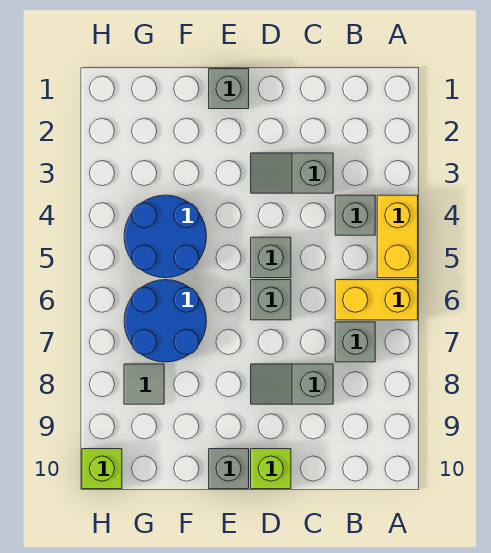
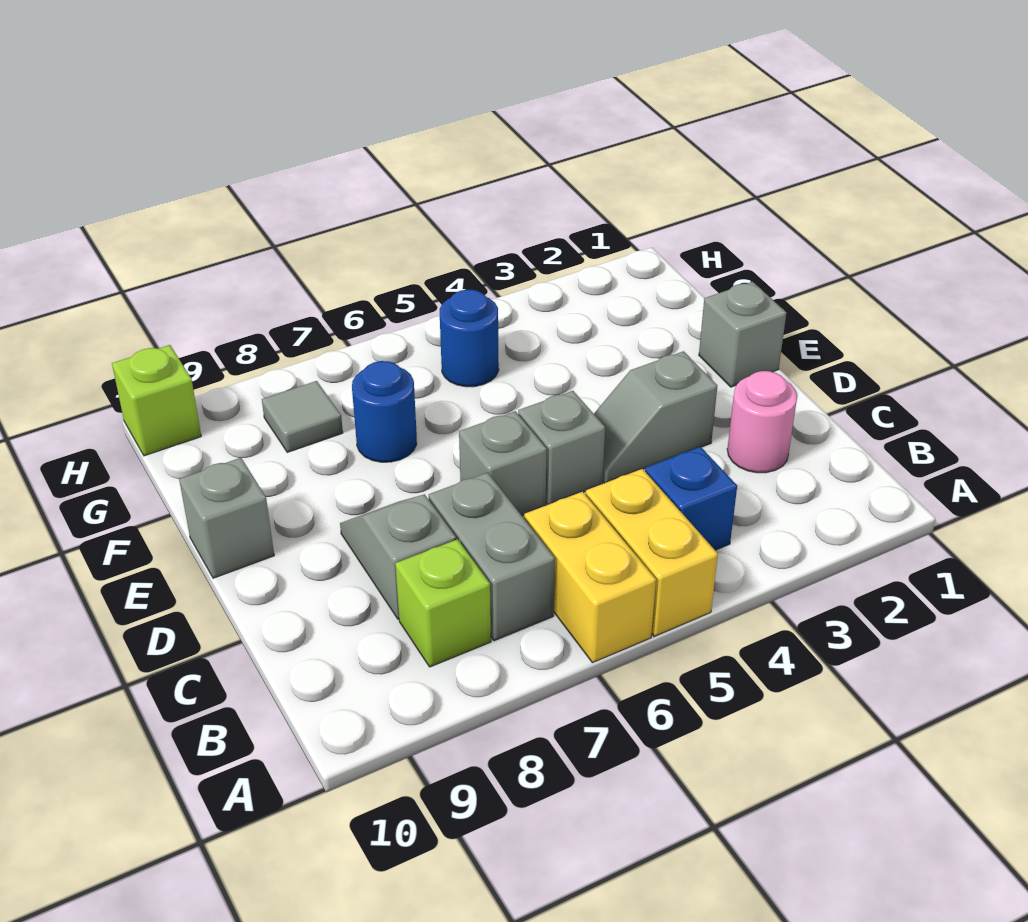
yellow brick A4:A5 level 1 -> yellow brick A5:B5 level 1
grey brick B4 level 1 -> blue brick B4 level 1
grey brick B7 level 1 -> grey brick B7:C7 level 1
none -> pink round brick C2 level 1
grey slope C3:D3 level 1 top C -> grey slope D3:D4 level 1 top 3
lime brick D10 level 1 -> lime brick B8 level 1
blue round brick F4:G5 level 1 -> blue round brick G5 level 1
blue round brick F6:G7 level 1 -> blue round brick F7 level 1

